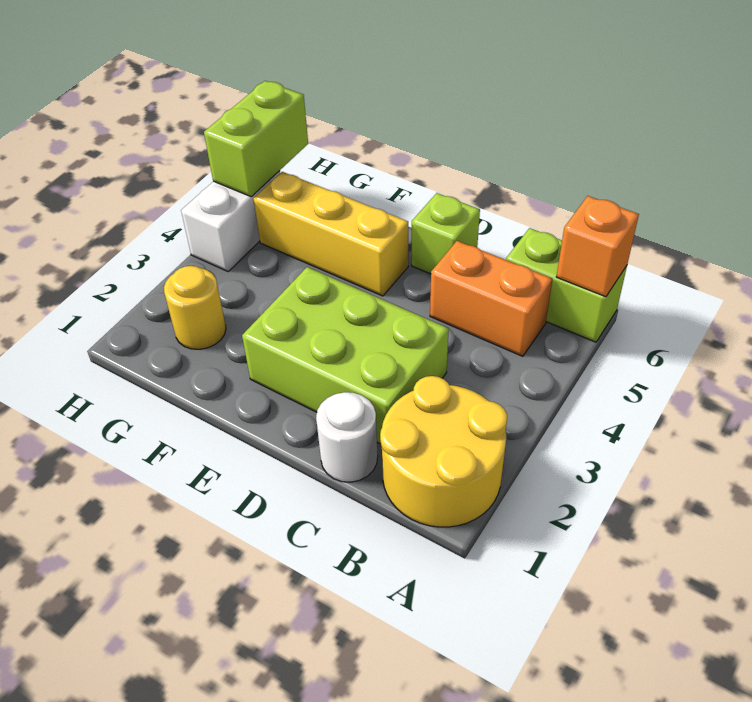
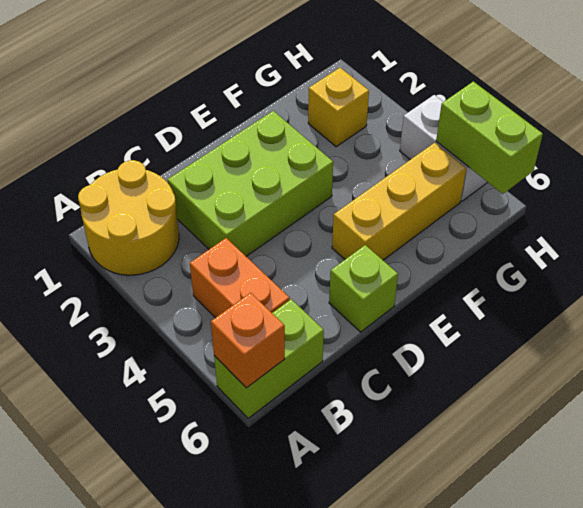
orange brick B5:C5 level 1 -> orange brick B4:B5 level 1
white round brick C1 level 1 -> none
yellow round brick G2 level 1 -> yellow brick G2 level 1

